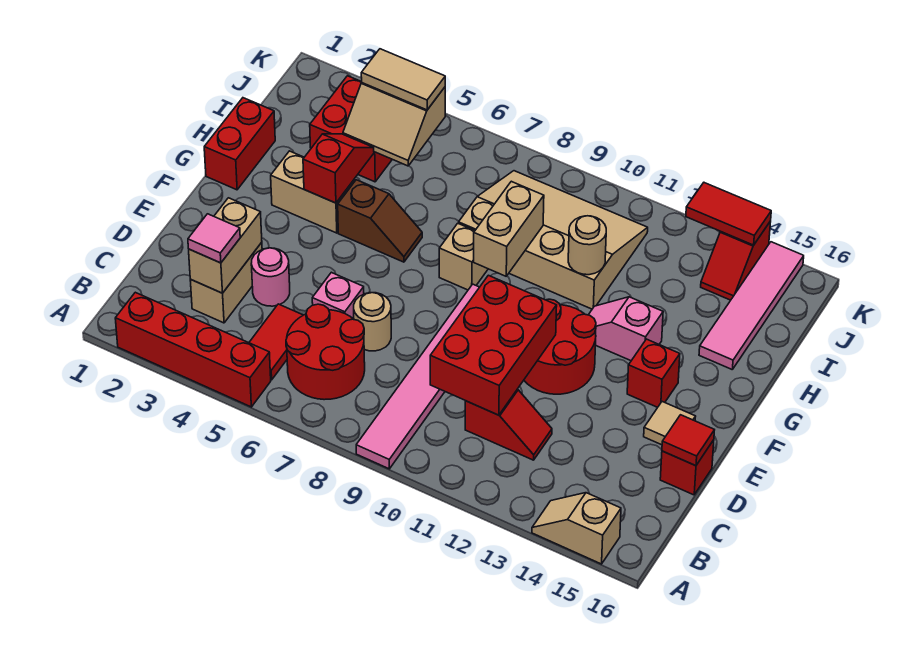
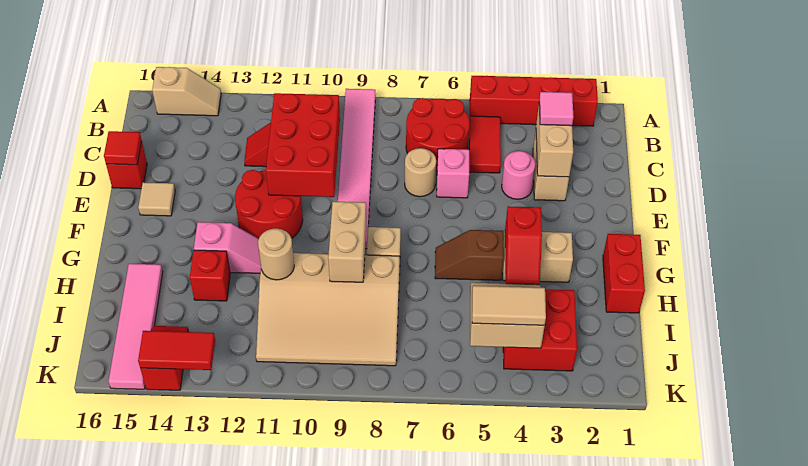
red brick F14 level 1 -> red brick H13 level 1

